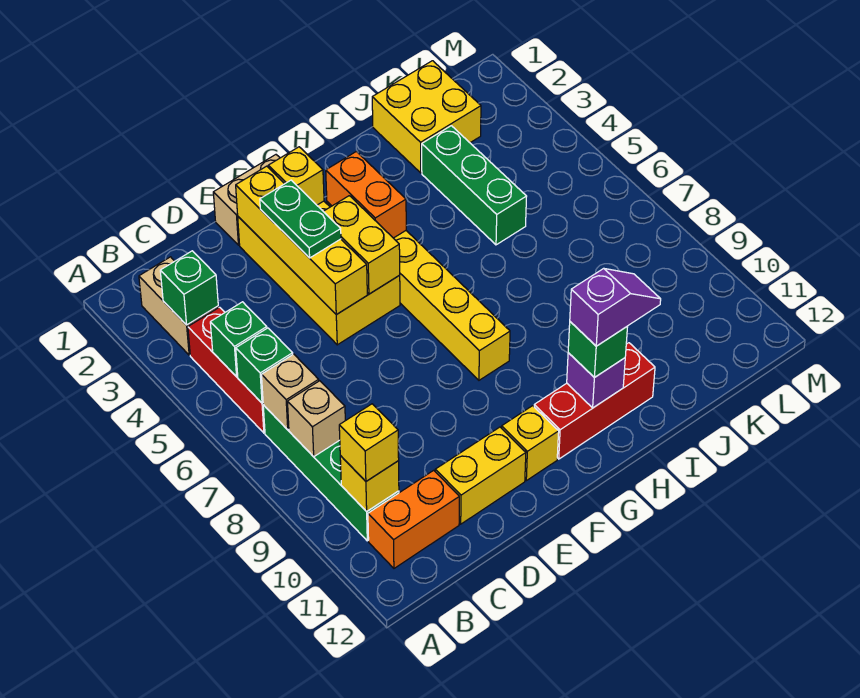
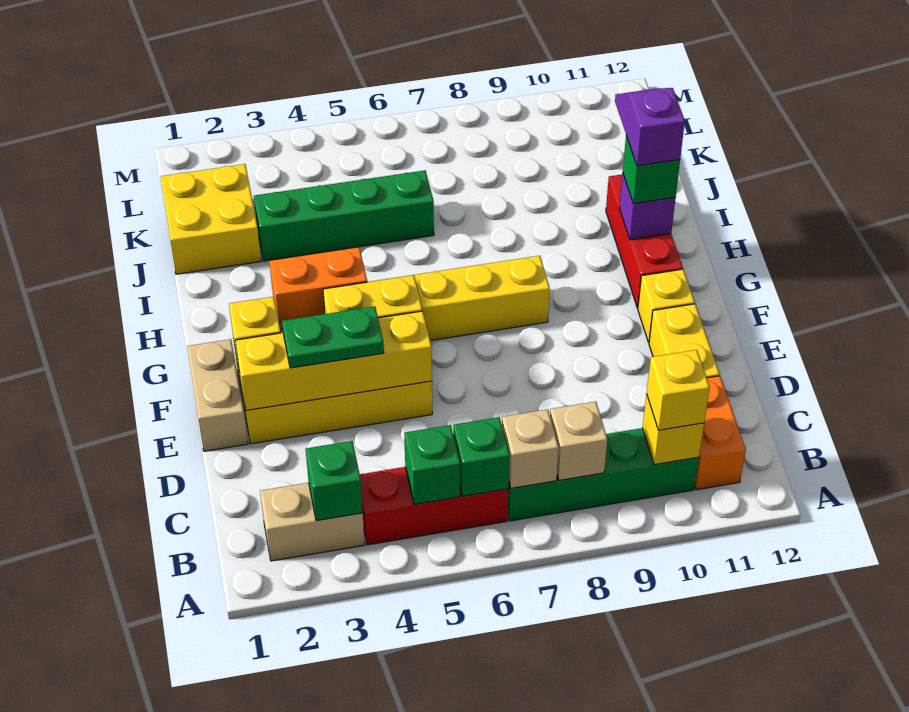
green brick J3:J5 level 1 -> green brick J3:J6 level 1

